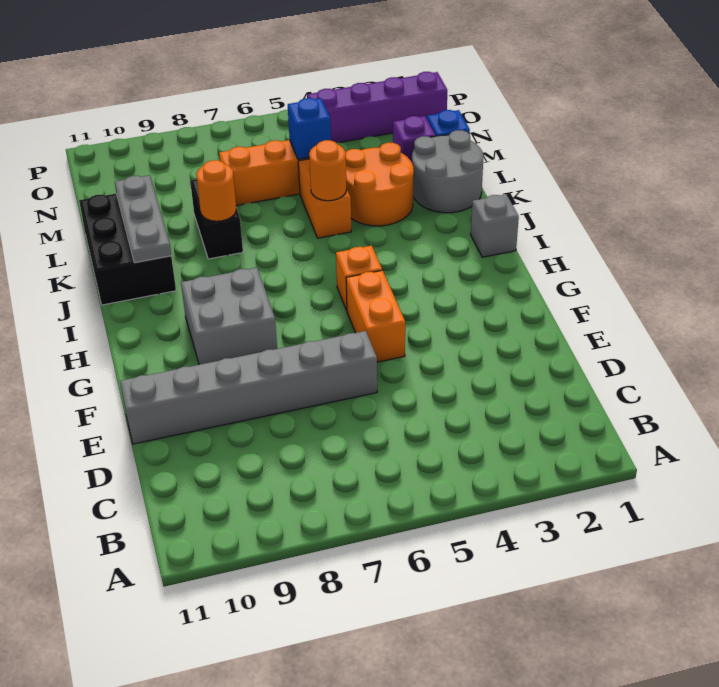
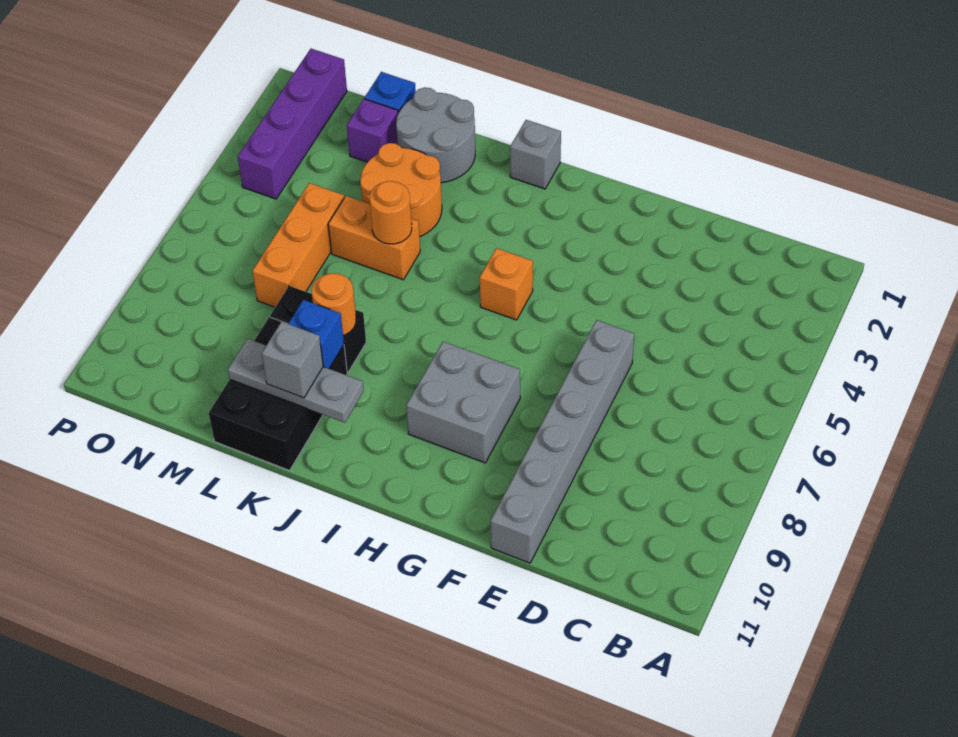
orange brick F5:G5 level 1 -> none
black brick J10:L11 level 1 -> black brick K9:L11 level 1
none -> grey brick K10 level 3
blue brick M5 level 2 -> blue brick K9 level 2

